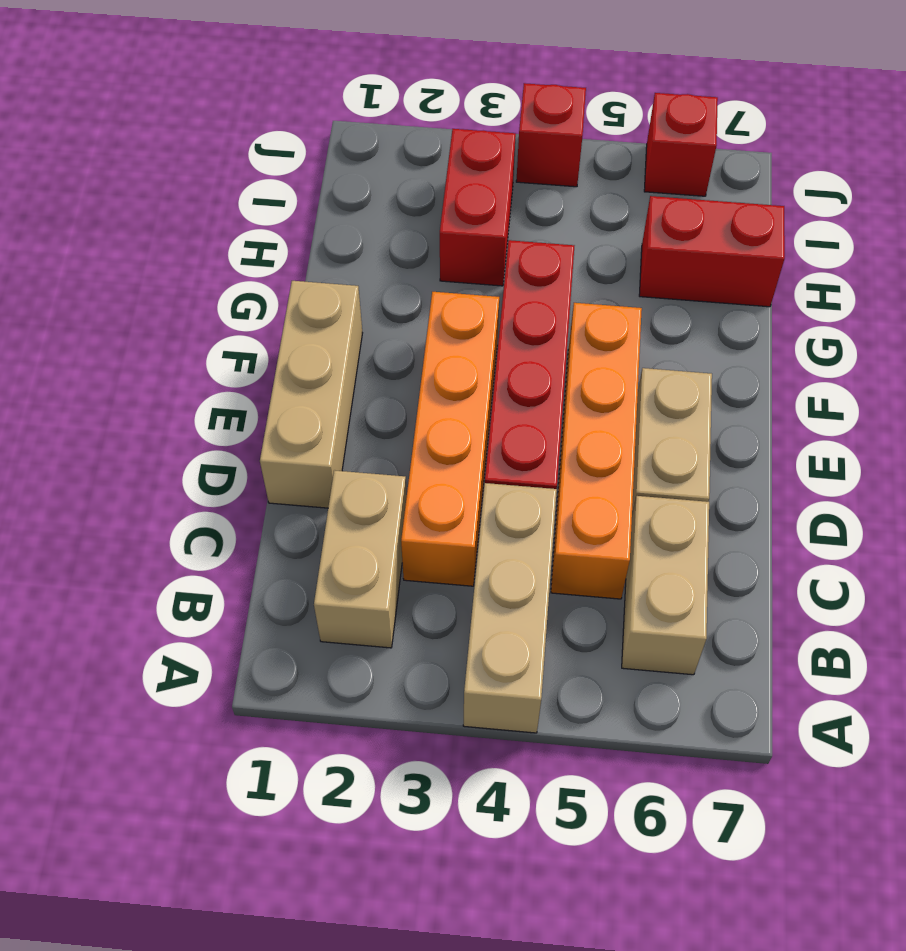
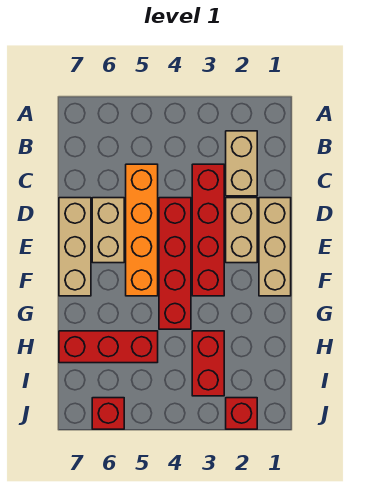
tan brick A4:C4 level 1 -> tan brick D7:F7 level 1
tan brick B6:C6 level 1 -> tan brick D2:E2 level 1
orange brick C3:F3 level 1 -> red brick C3:F3 level 1
red brick H6:H7 level 1 -> red brick H5:H7 level 1
red brick J4 level 1 -> red brick J2 level 1

